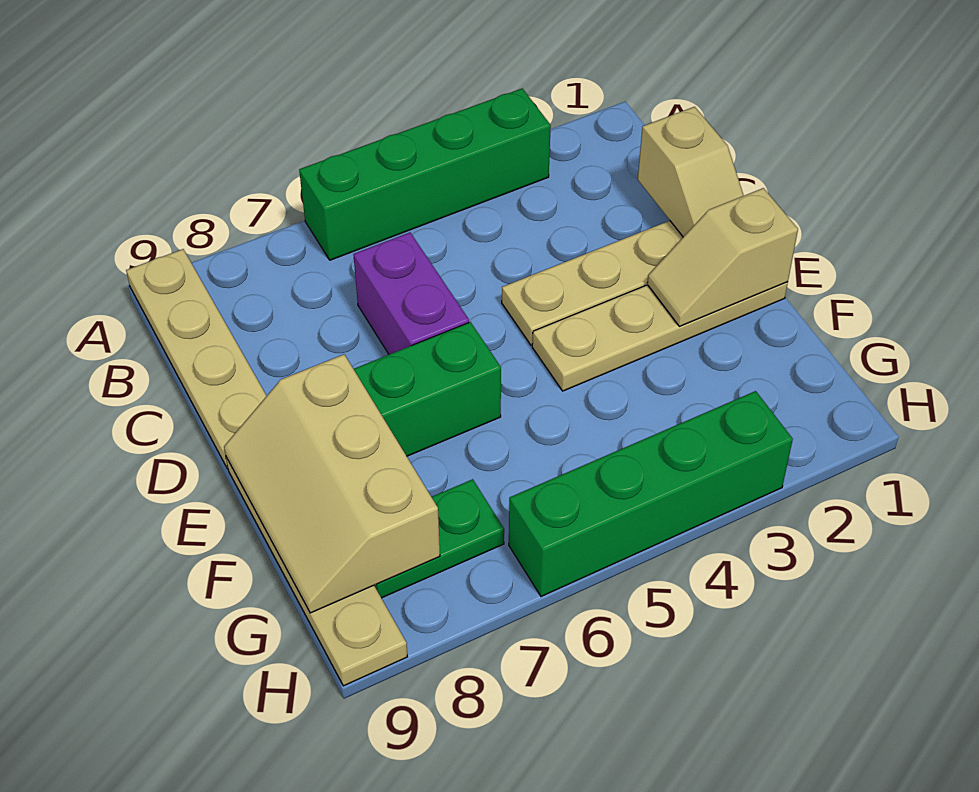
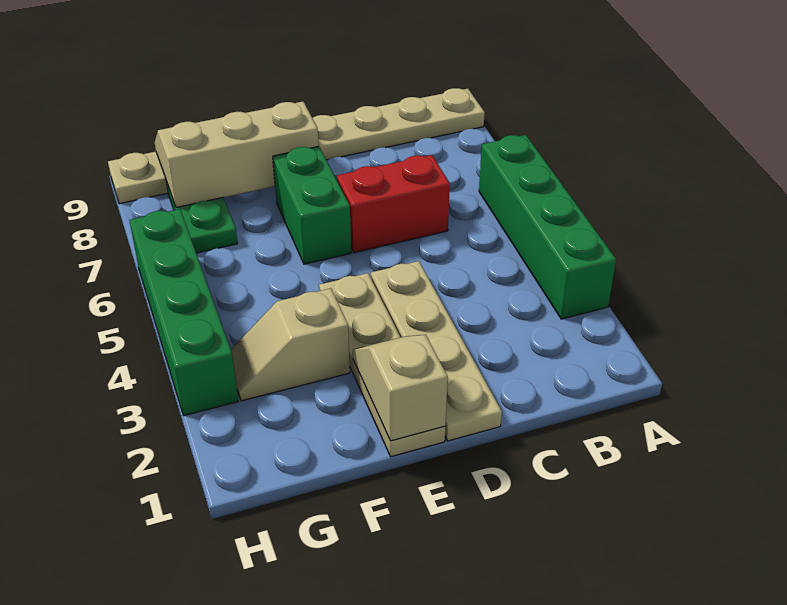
tan slope C1:D1 level 2 top C -> tan slope F3:G3 level 1 top F
purple brick C6:D6 level 1 -> red brick C6:D6 level 1

